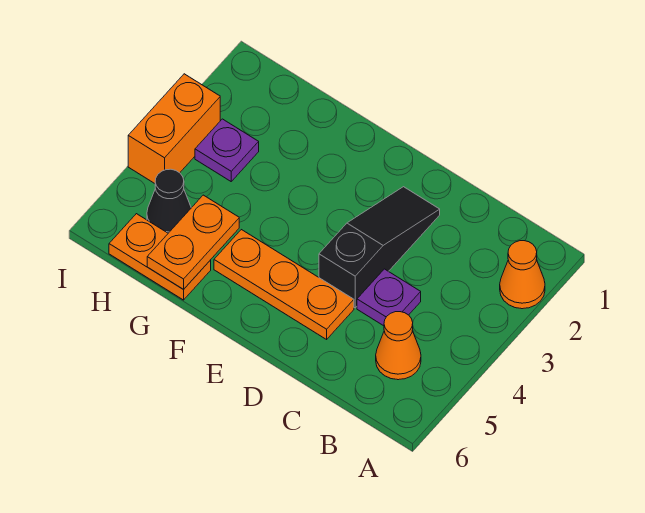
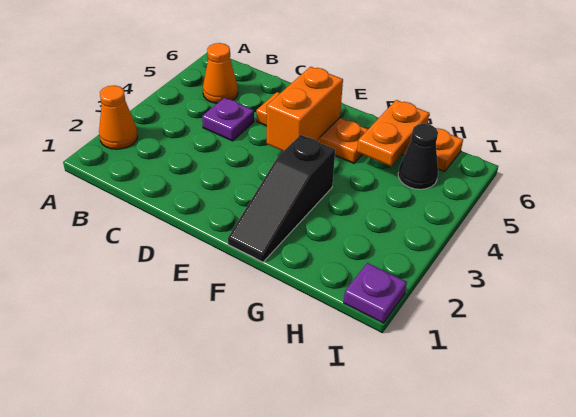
black slope D2:D4 level 1 top 4 -> black slope F1:F3 level 1 top 3
purple plate H3 level 1 -> purple plate I1 level 1
orange brick I3:I4 level 1 -> orange brick E4:E5 level 2

